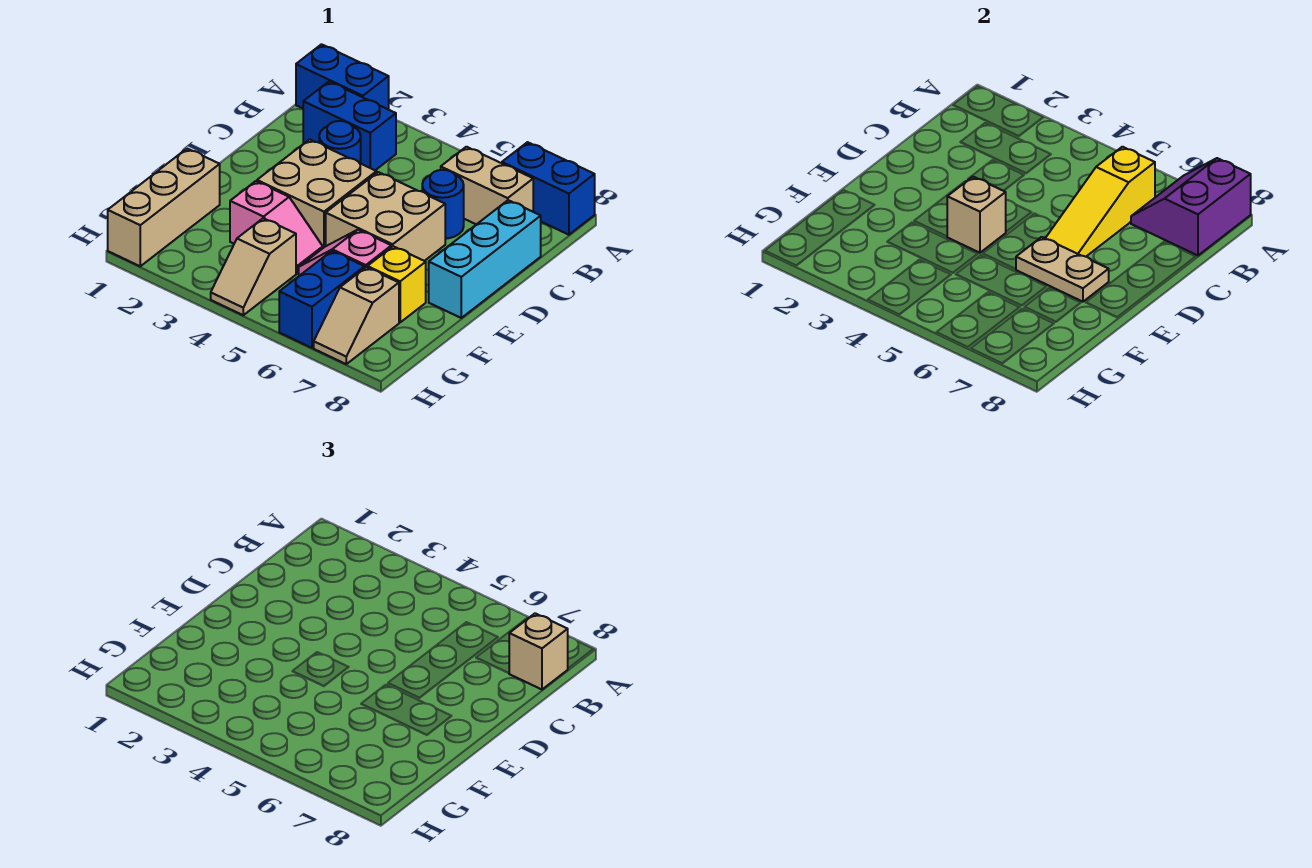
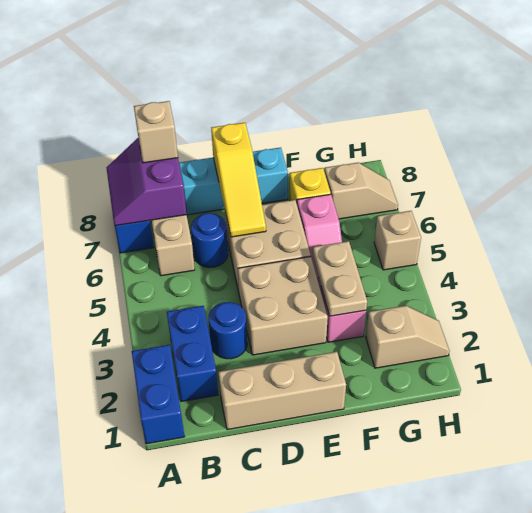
purple slope A7:B8 level 2 top 8 -> purple slope A7:B8 level 2 top B
yellow slope B6:D6 level 2 top B -> yellow slope D6:D8 level 2 top 8
tan brick E4 level 2 -> tan brick H5 level 1
tan plate E6:E7 level 2 -> tan plate F3:F4 level 2
tan brick F1:H1 level 1 -> tan brick C1:E1 level 1
tan slope G4:H4 level 1 top G -> tan slope G2:H2 level 1 top G
blue brick G6:H6 level 1 -> none

